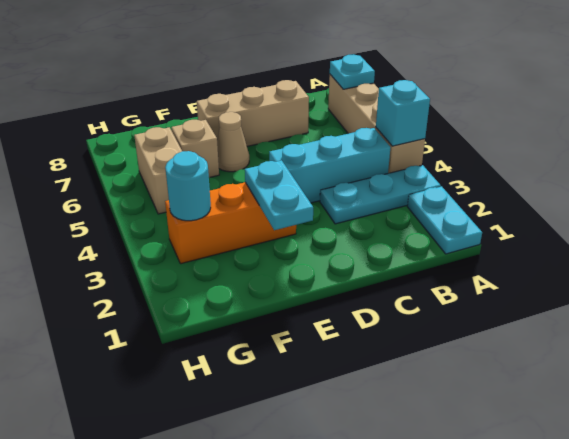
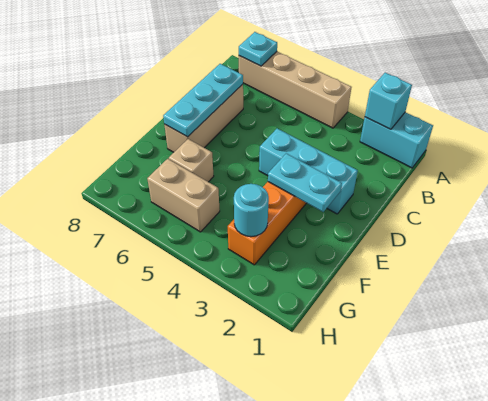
cyan plate A1:A2 level 1 -> cyan brick A1:A2 level 1
cyan plate A3:C3 level 1 -> cyan plate C7:E7 level 2
cyan brick A4 level 2 -> cyan brick A2 level 2
cyan brick B4:D4 level 1 -> cyan brick D2:D4 level 1
tan cone E6 level 1 -> none

